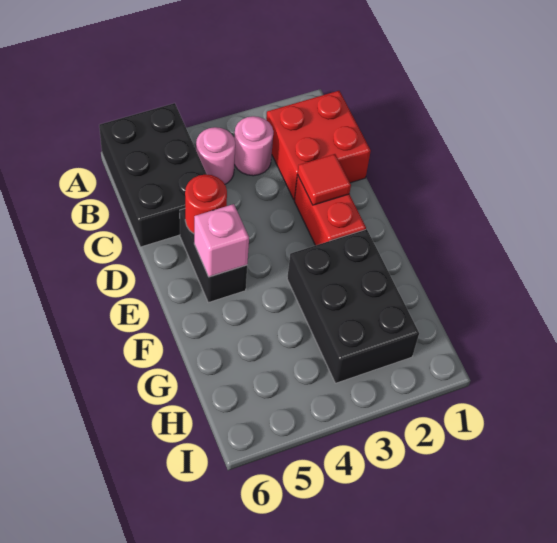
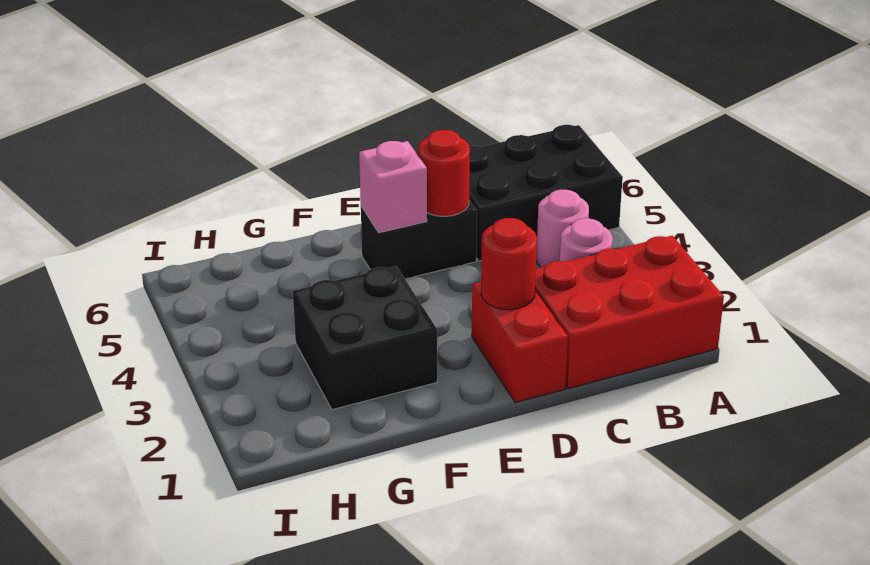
red brick B1:C2 level 1 -> red brick A1:C2 level 1
red brick D2:E2 level 1 -> red brick D1:D2 level 1
red tile D2 level 2 -> red round brick D2 level 2
black brick F2:H3 level 1 -> black brick F2:G3 level 1

